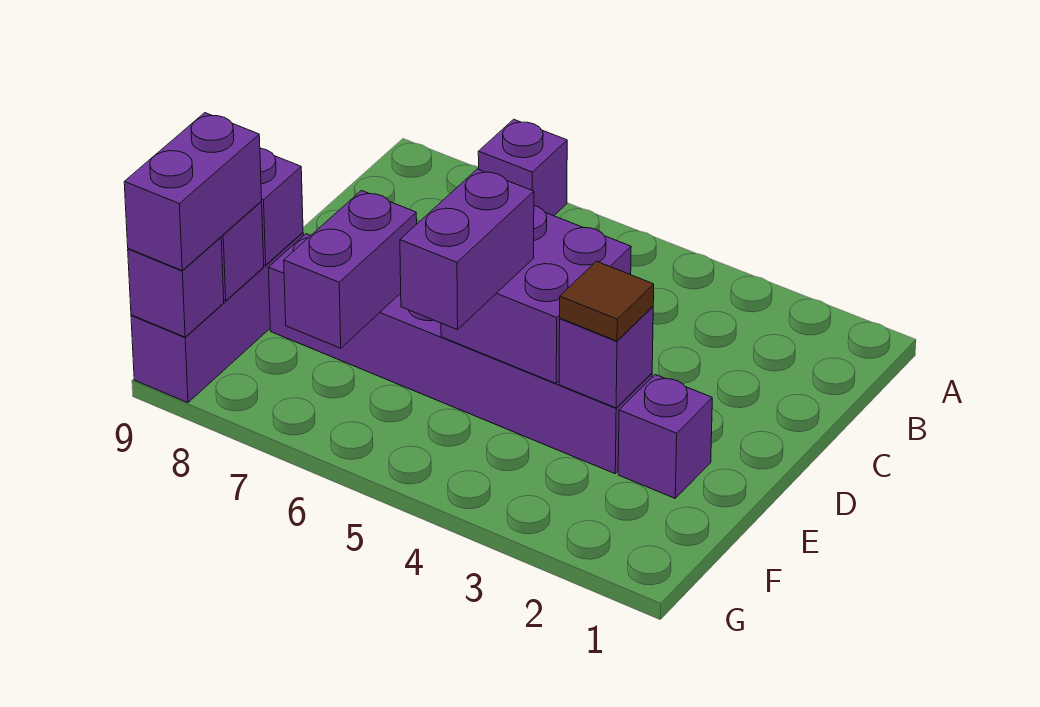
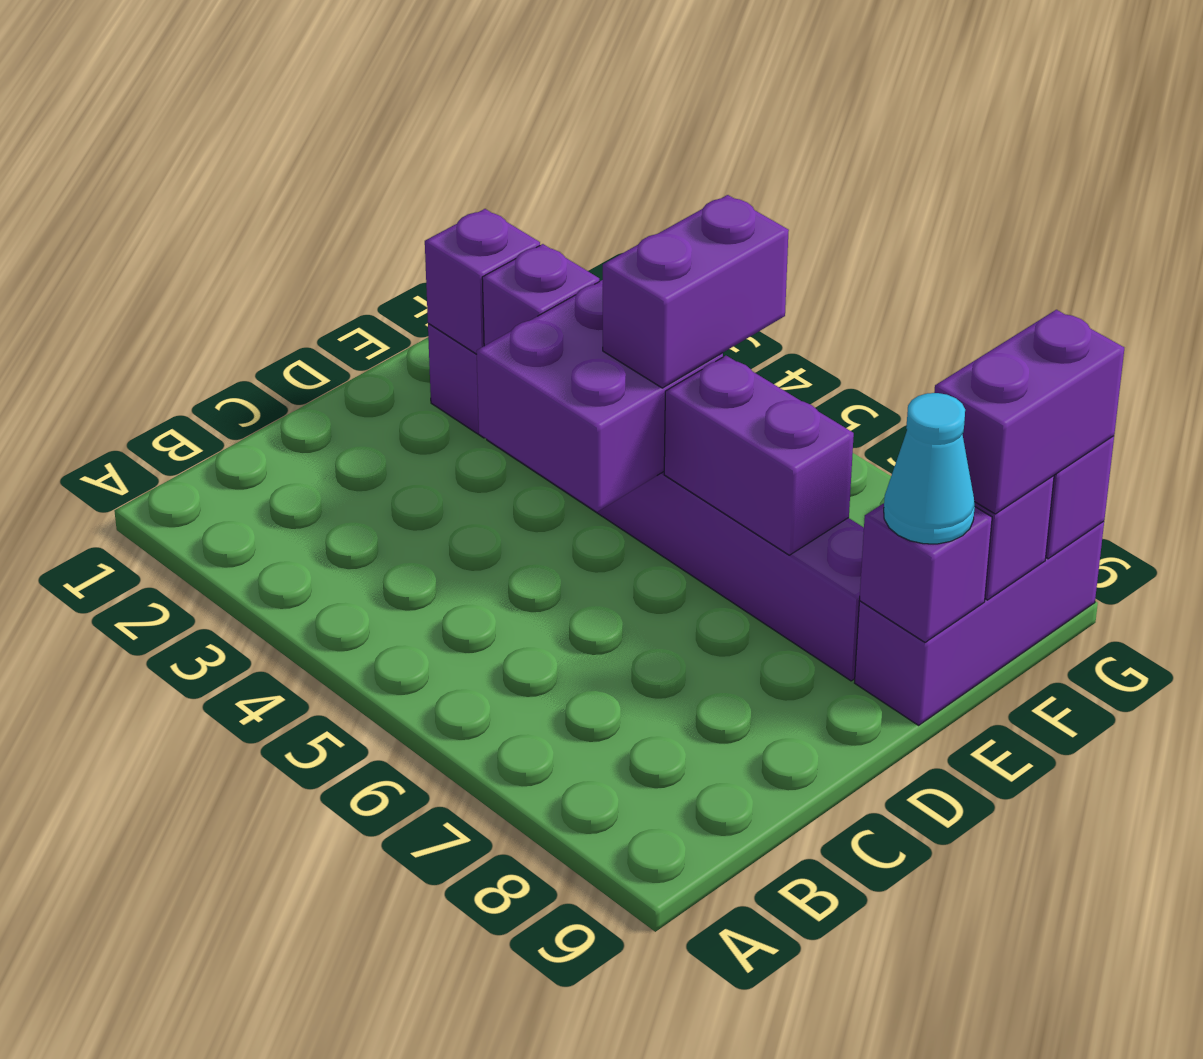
purple brick A7 level 1 -> purple brick E2 level 2
brown tile E3 level 3 -> none
purple brick E7:F7 level 2 -> purple brick E6:E7 level 2
none -> cyan cone E9 level 3

